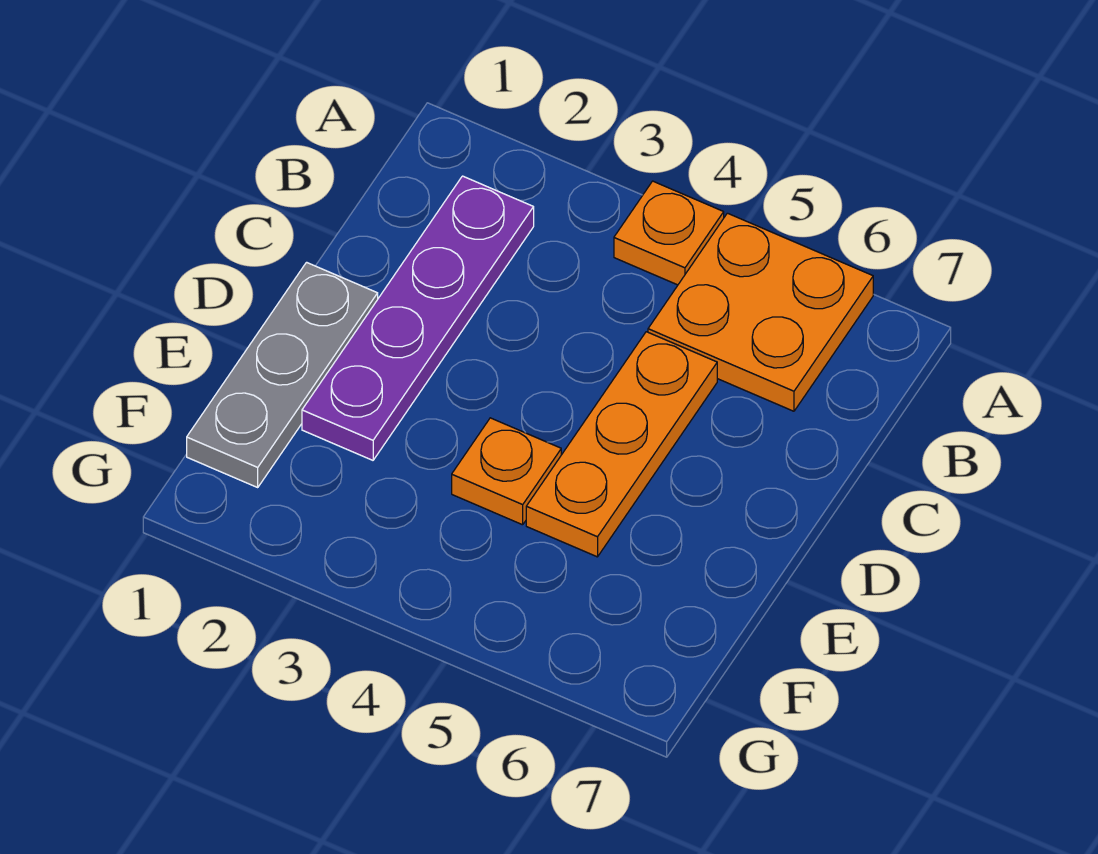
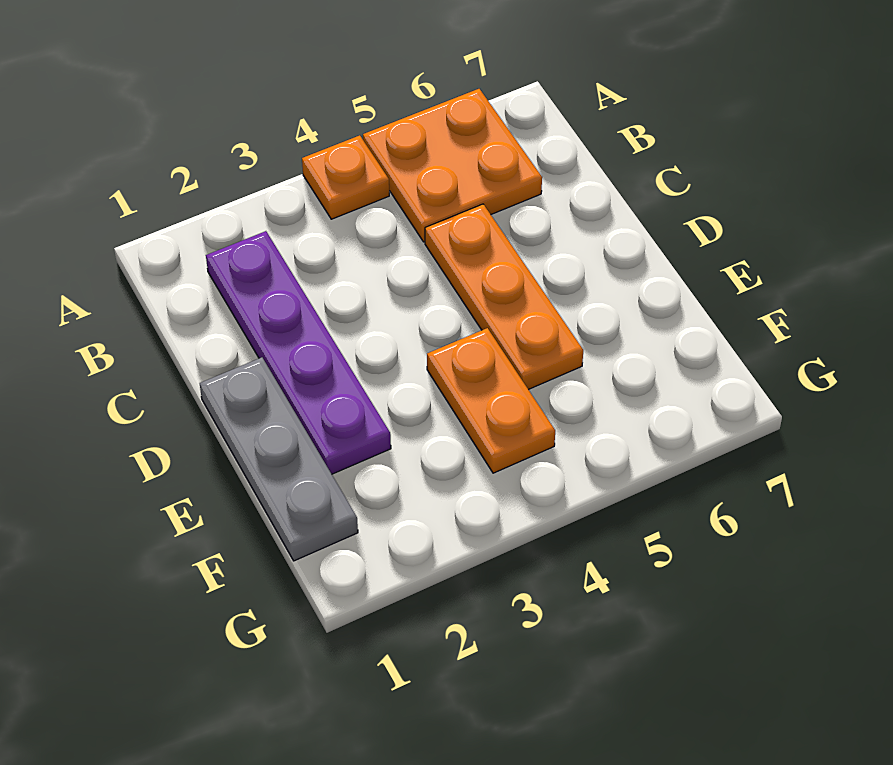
orange plate E4 level 1 -> orange plate E4:F4 level 1

